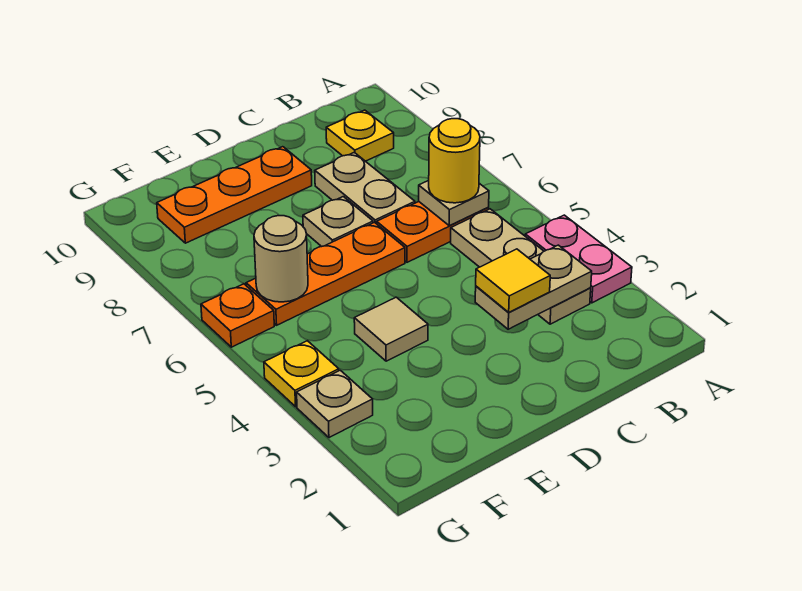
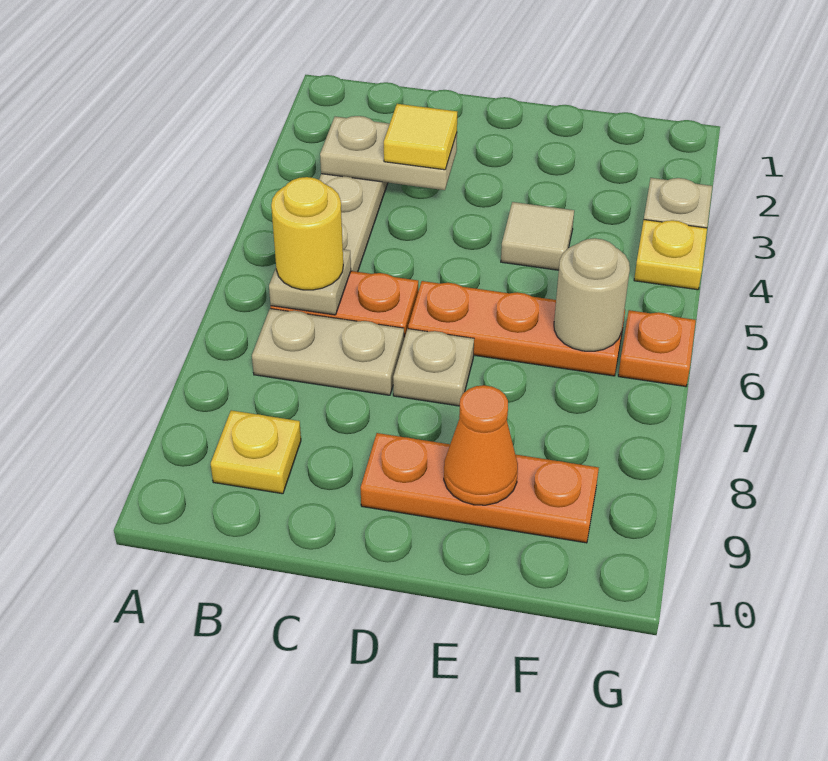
pink plate A3:A4 level 1 -> none
tan plate C7:C8 level 1 -> tan plate B7:C7 level 1
none -> orange cone E9 level 2

